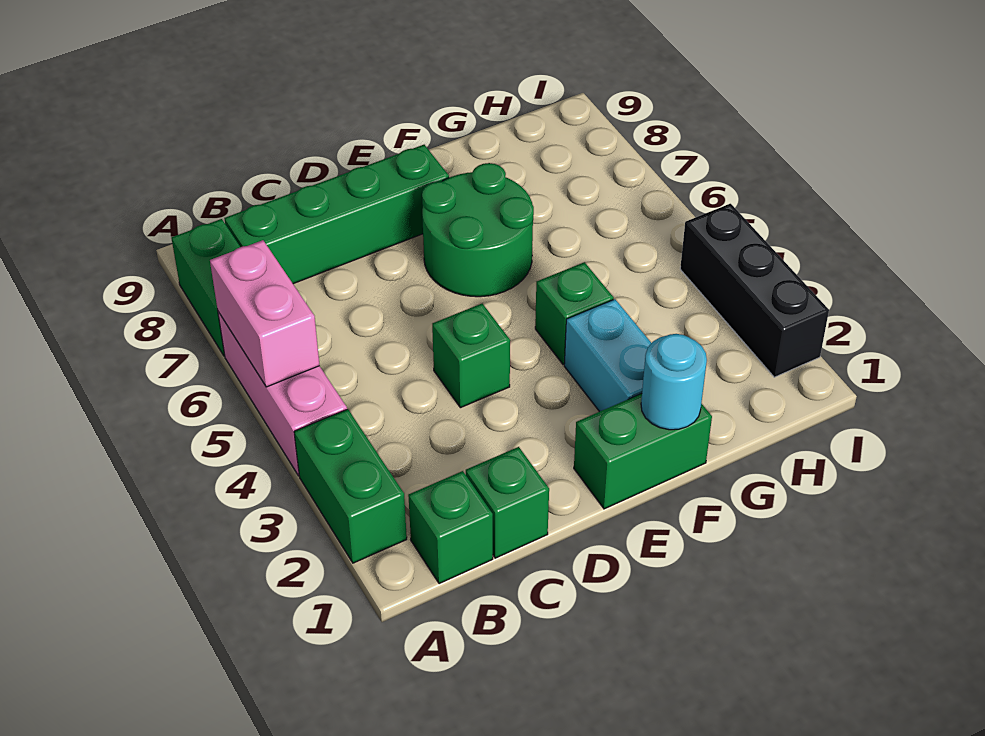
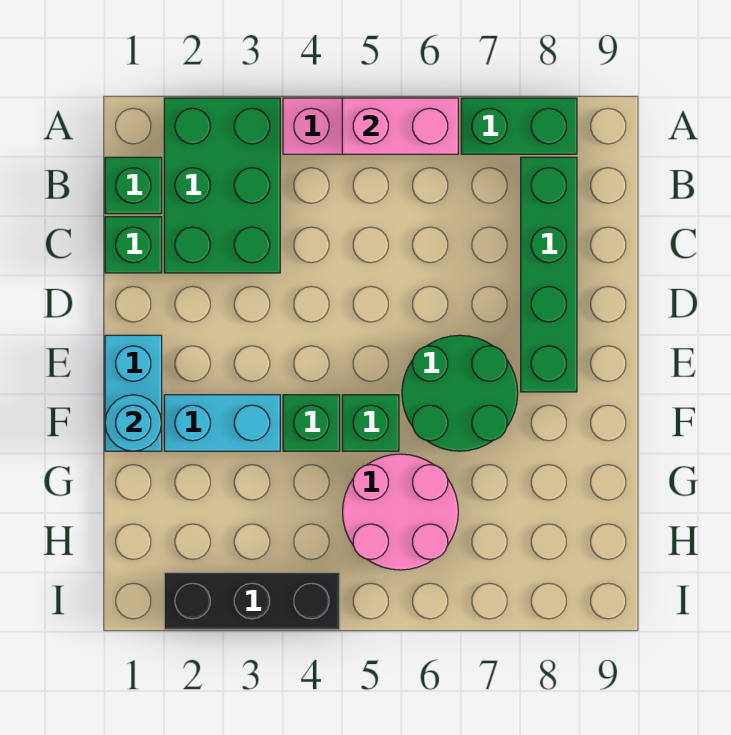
green brick A2:A3 level 1 -> green brick A2:C3 level 1
green brick D4 level 1 -> green brick F5 level 1
green brick E1:F1 level 1 -> cyan brick E1:F1 level 1
none -> pink round brick G5:H6 level 1

